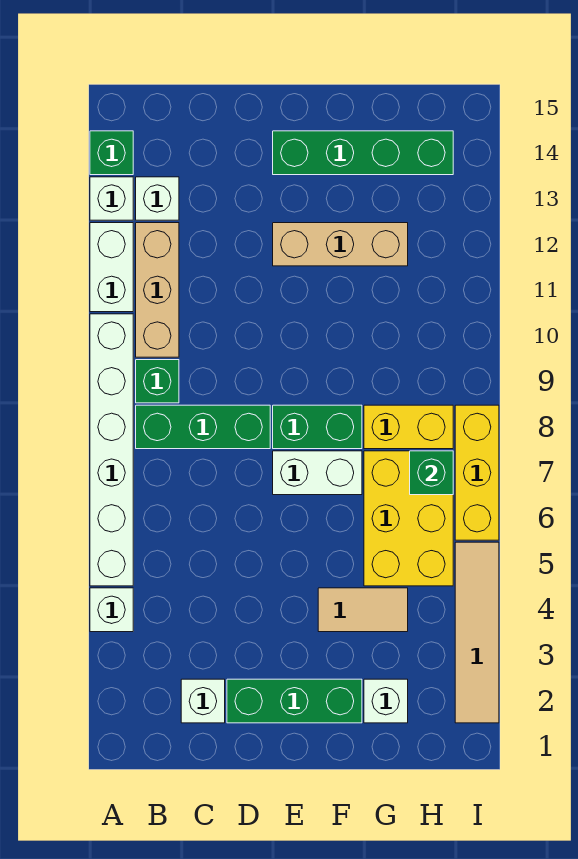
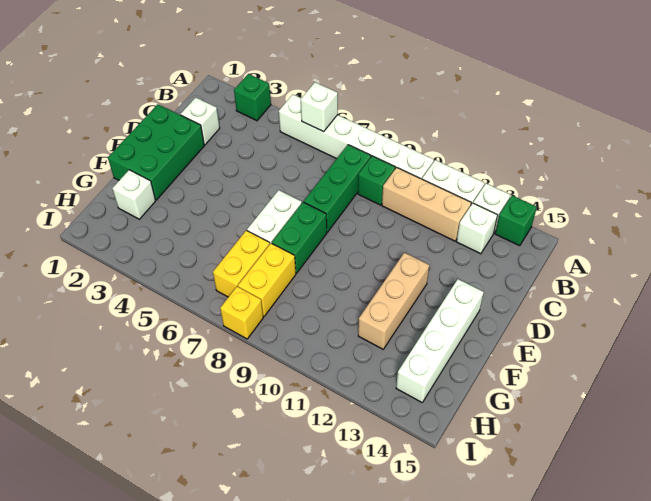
white brick A4 level 1 -> white brick A6 level 2
green brick D2:F2 level 1 -> green brick D1:F2 level 1
green brick E14:H14 level 1 -> white brick E14:H14 level 1
tan tile F4:G4 level 1 -> none
yellow brick G5:H7 level 1 -> yellow brick G7:H7 level 1
green brick H7 level 2 -> green brick A3 level 1
tan tile I2:I5 level 1 -> none
yellow brick I6:I8 level 1 -> yellow brick I8 level 1

